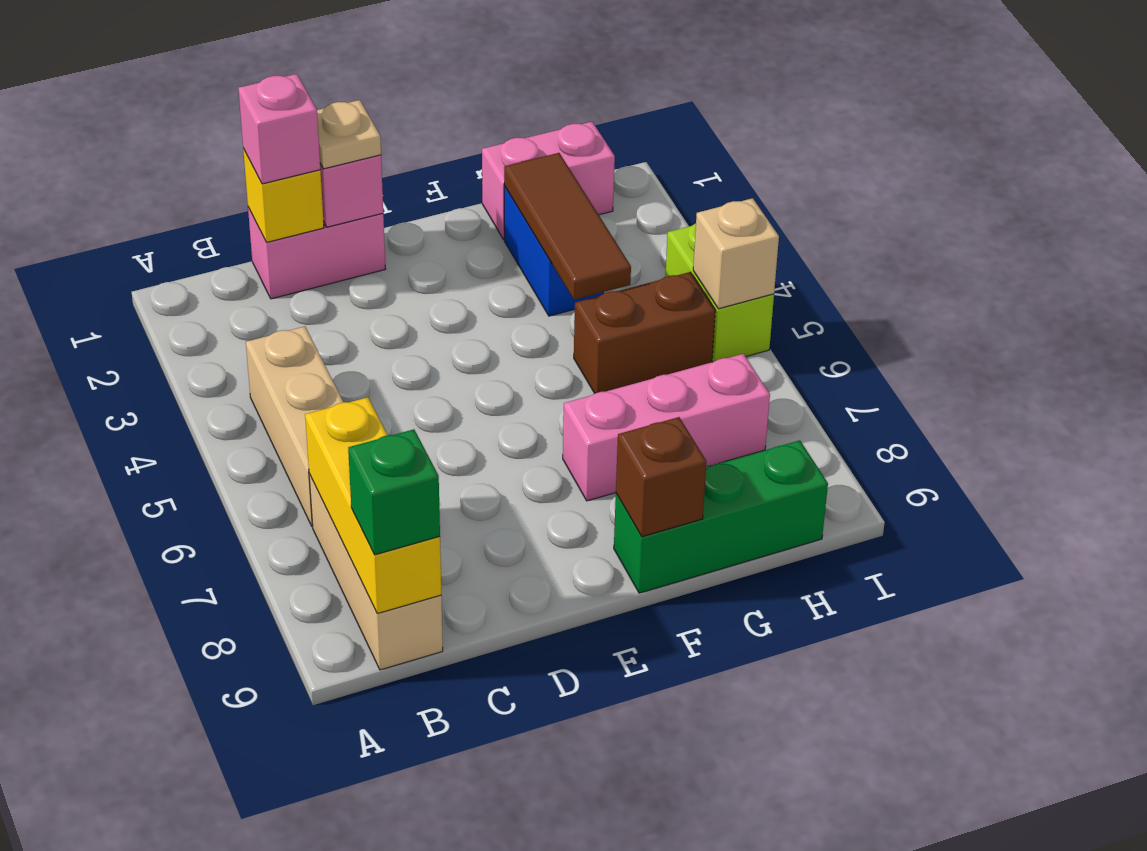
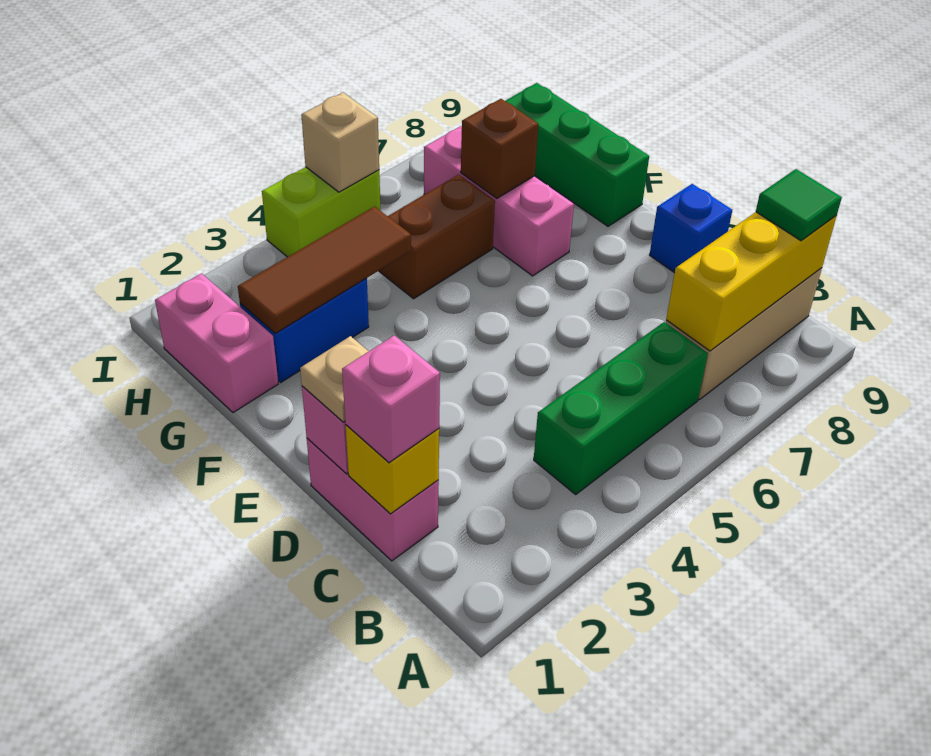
tan brick B4:B6 level 1 -> green brick B4:B6 level 1
green brick B9 level 3 -> green tile B9 level 3
none -> blue brick D9 level 1
brown brick F9 level 2 -> brown brick G7 level 2
brown brick G5:H5 level 1 -> brown brick G5:G6 level 1

